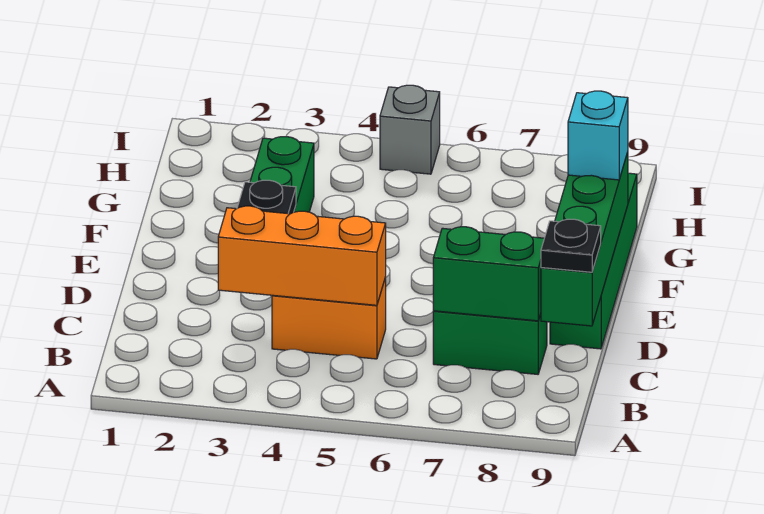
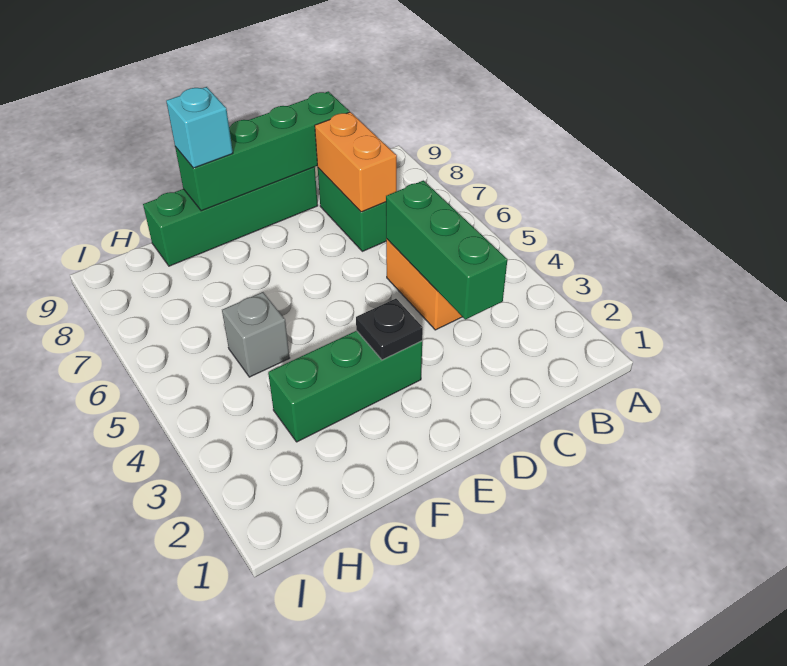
orange brick C3:C5 level 2 -> green brick C3:C5 level 2
green brick C7:C8 level 2 -> orange brick C7:C8 level 2
black plate C9 level 3 -> none
grey brick I5 level 1 -> grey brick G5 level 1

